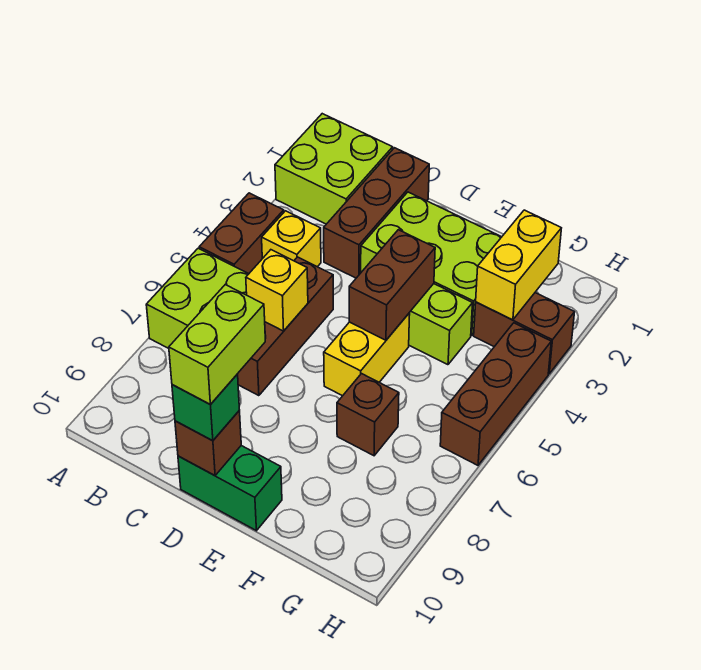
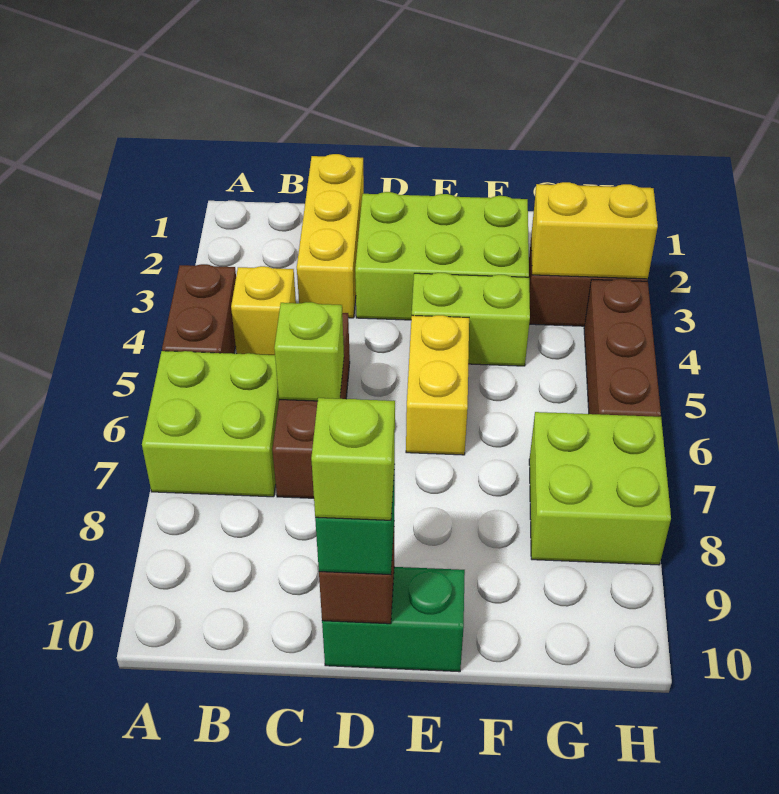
lime brick A1:B2 level 1 -> lime brick G7:H8 level 1
brown brick C1:C3 level 1 -> yellow brick C1:C3 level 1
yellow brick C6 level 2 -> lime brick C6 level 2
lime brick D9:D10 level 4 -> lime brick D10 level 4
brown brick E4:E5 level 2 -> none
brown brick F7 level 1 -> none
yellow brick G2:G3 level 2 -> yellow brick G3:H3 level 2

